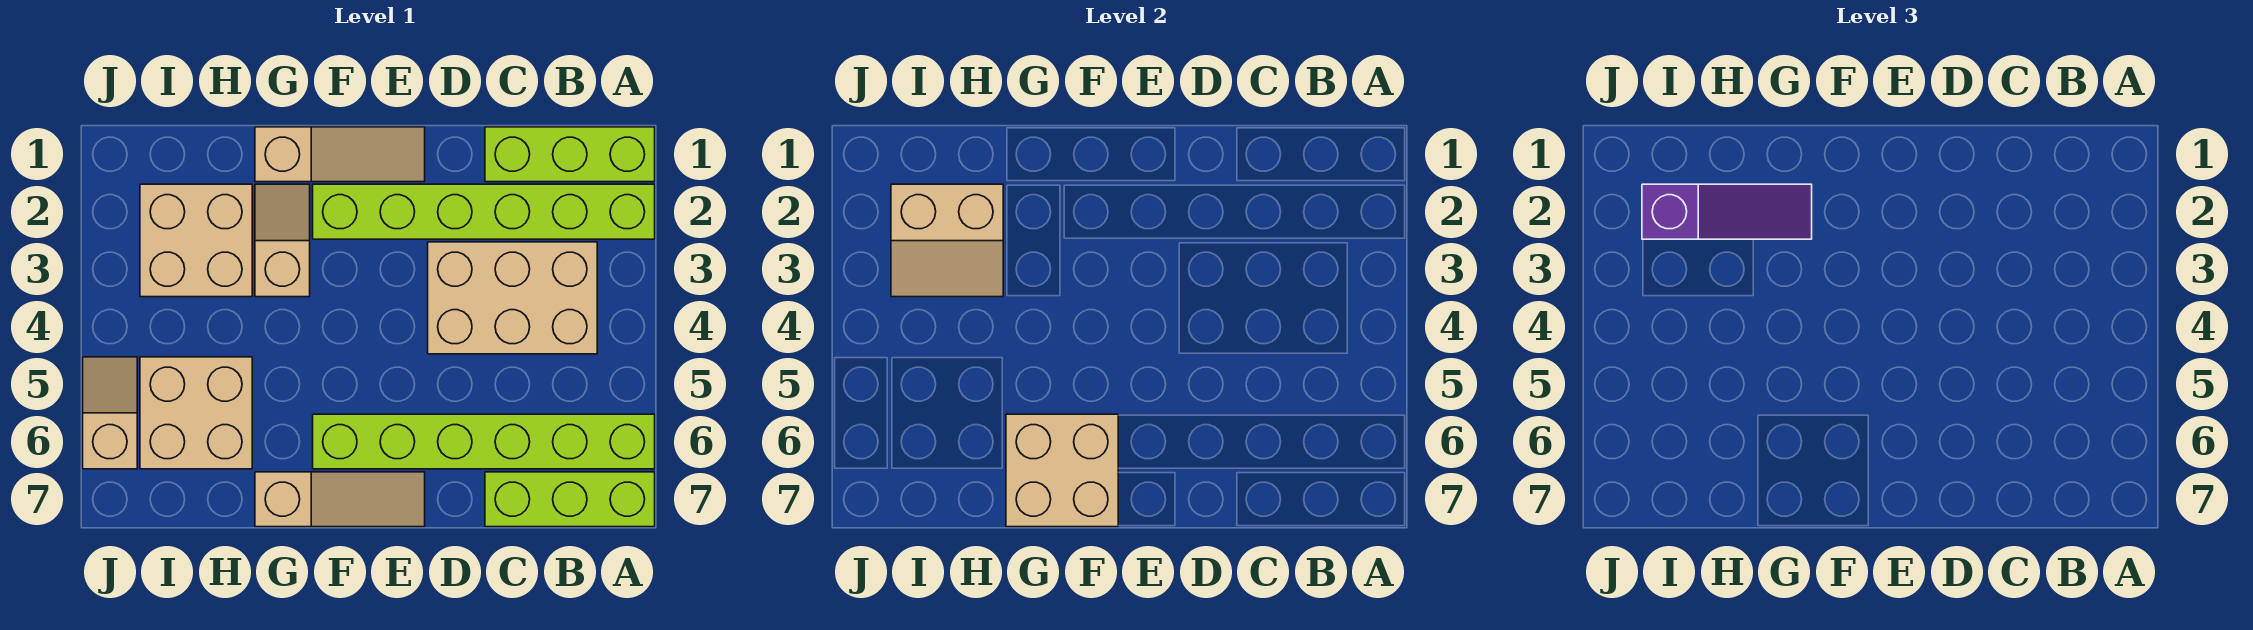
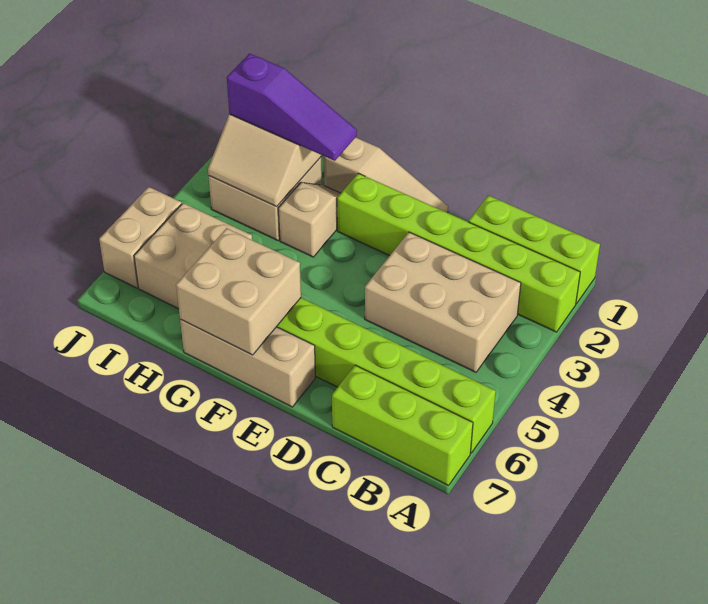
tan slope E7:G7 level 1 top G -> tan brick E7:G7 level 1
tan slope J5:J6 level 1 top 6 -> tan brick J5:J6 level 1

